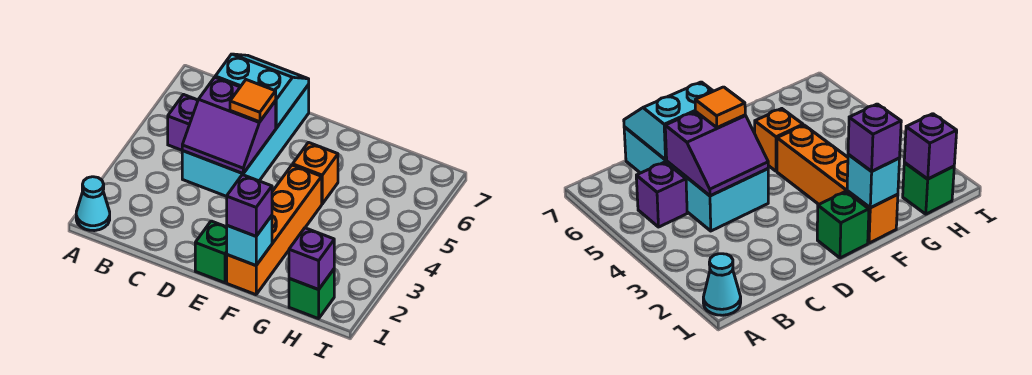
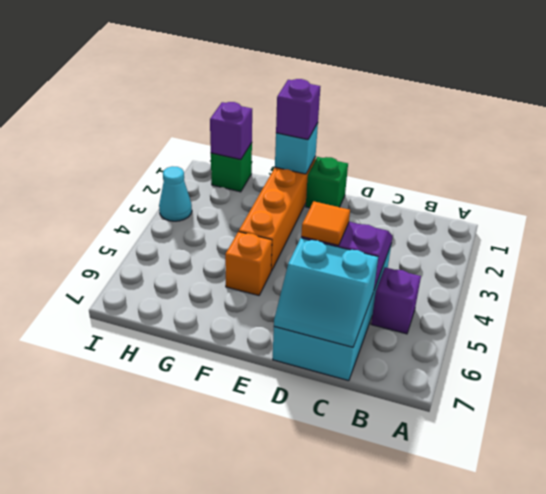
cyan cone A1 level 1 -> cyan cone I3 level 1

